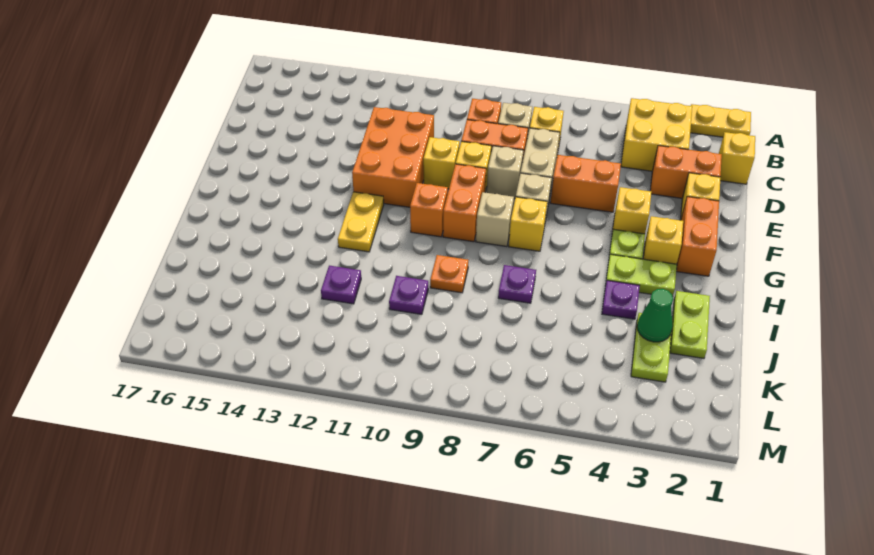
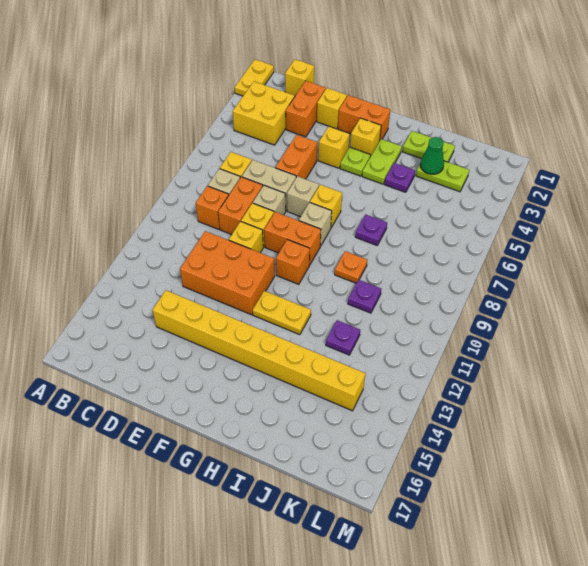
none -> yellow brick D14:K14 level 1

